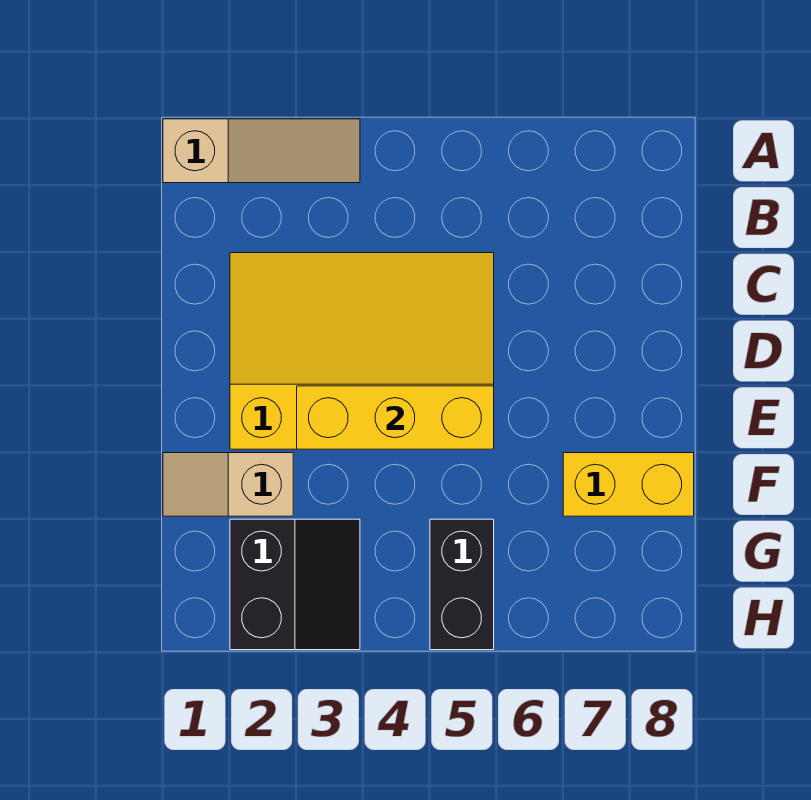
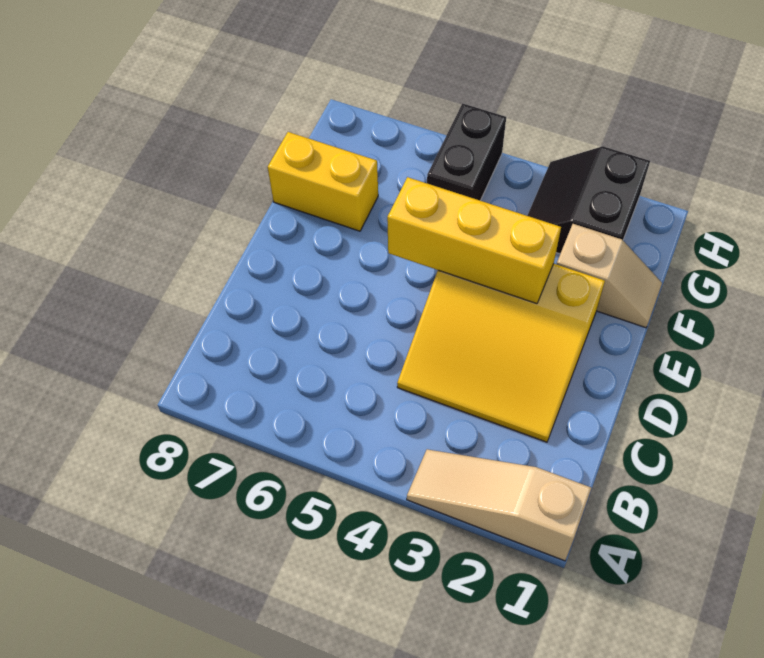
yellow slope C2:E5 level 1 top E -> yellow slope C2:E4 level 1 top E

